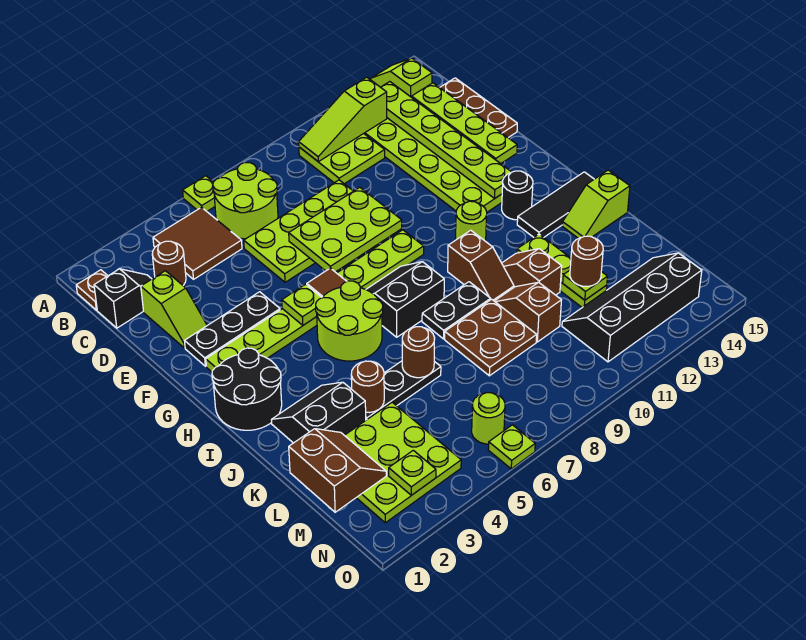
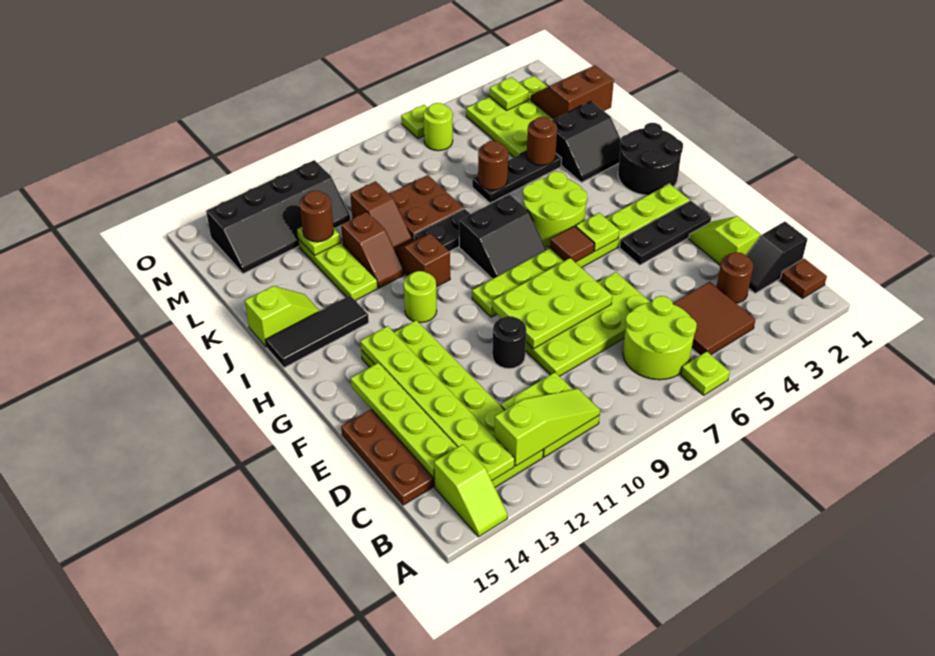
black round brick H13 level 1 -> black round brick E10 level 1
brown slope L1:M2 level 2 top 1 -> brown slope L1:M2 level 2 top L

